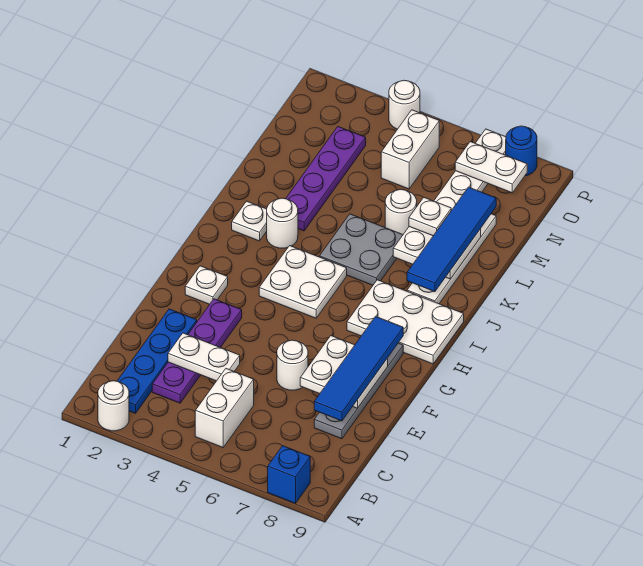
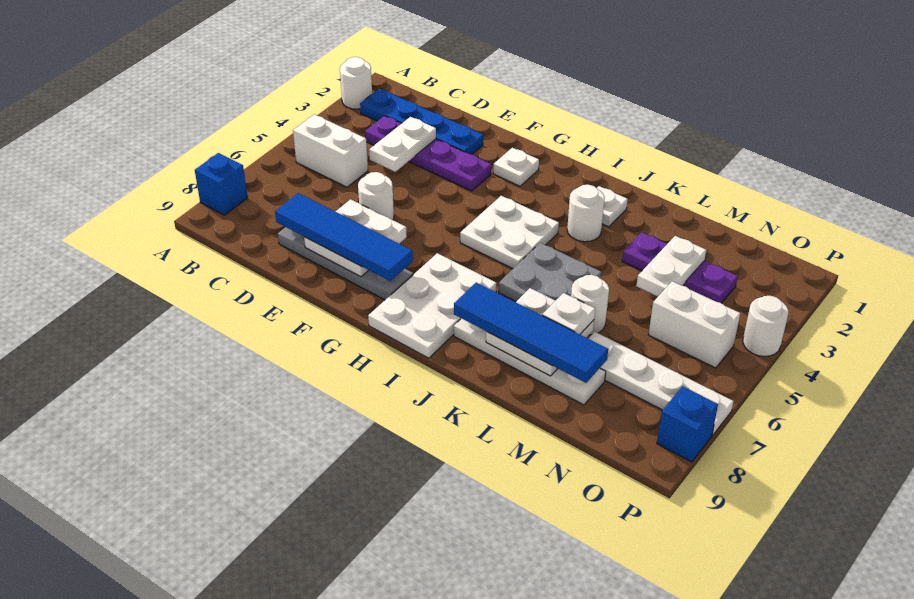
purple plate K3:N3 level 1 -> purple plate L3:N3 level 1
white plate O7:O8 level 2 -> white plate M3:M4 level 2
blue round brick P8 level 1 -> blue brick P8 level 1

